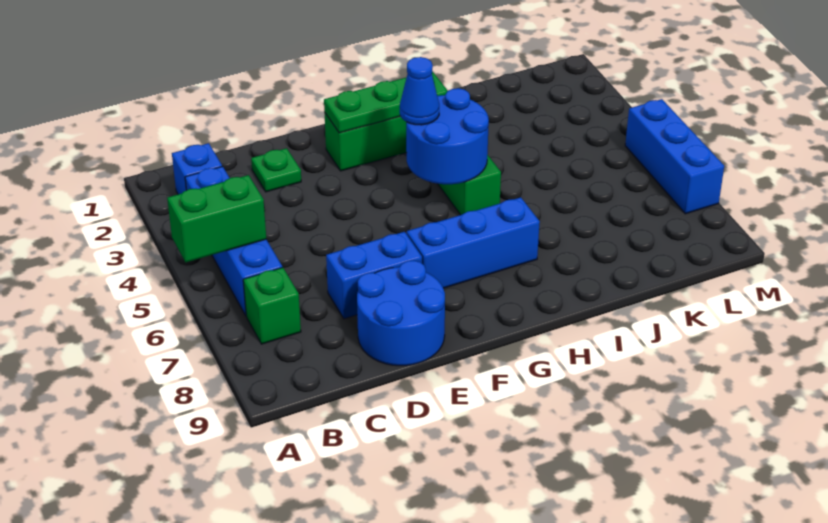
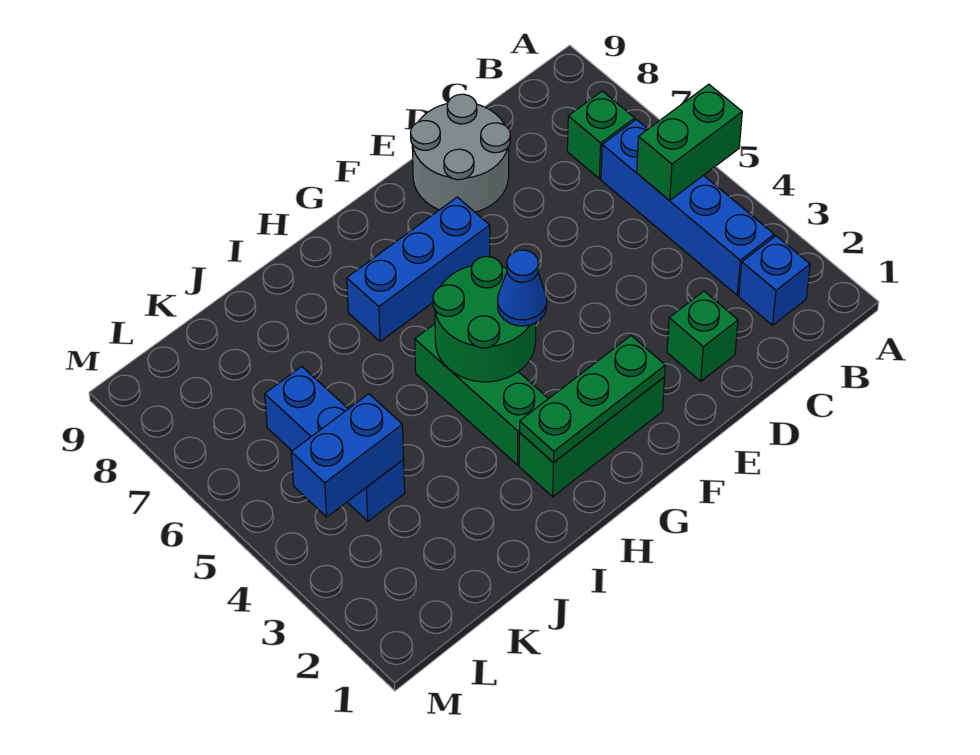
green plate D2 level 1 -> green brick D2 level 1
blue brick D7:E7 level 1 -> blue brick K4:L4 level 2
blue round brick D8:E9 level 1 -> grey round brick D8:E9 level 1
blue round brick G4:H5 level 2 -> green round brick G4:H5 level 2
blue brick M5:M7 level 1 -> blue brick K4:K6 level 1

